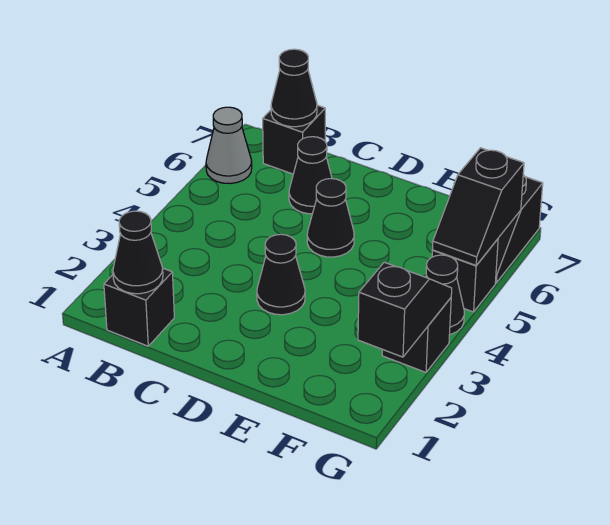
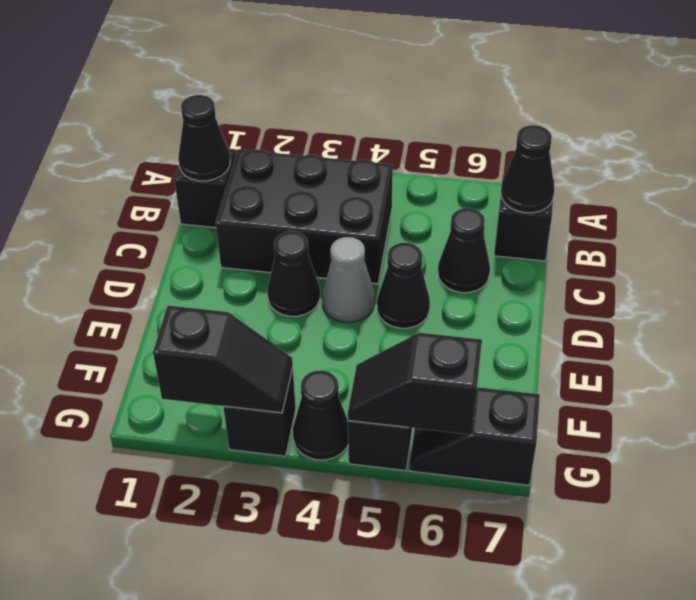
grey cone A6 level 1 -> grey cone D4 level 1
none -> black brick B2:C4 level 1

